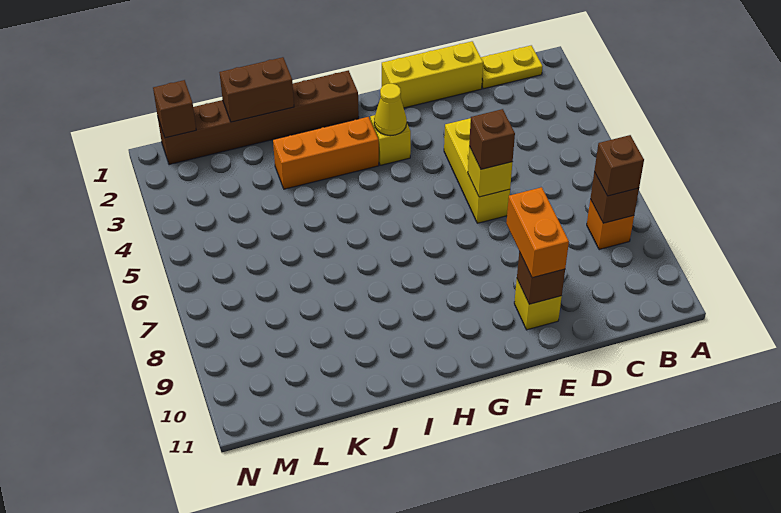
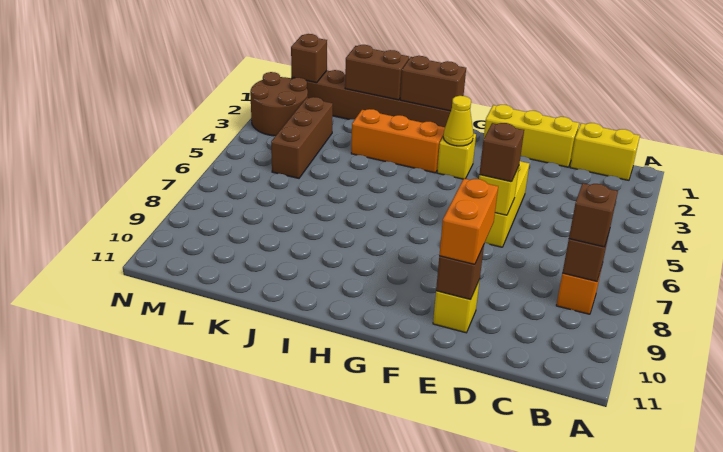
yellow plate B1:C1 level 1 -> yellow brick B1:C1 level 1
none -> brown brick H1:I1 level 2
none -> brown brick L3:L5 level 1
none -> brown round brick M2:N3 level 1

